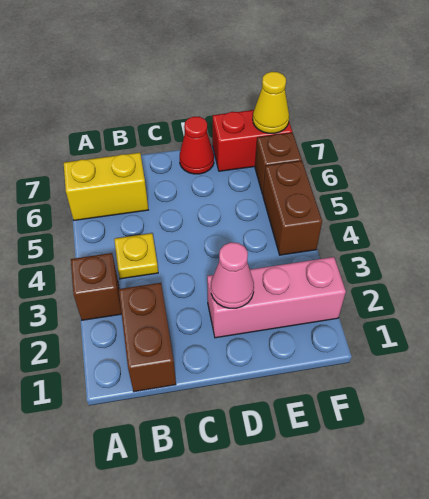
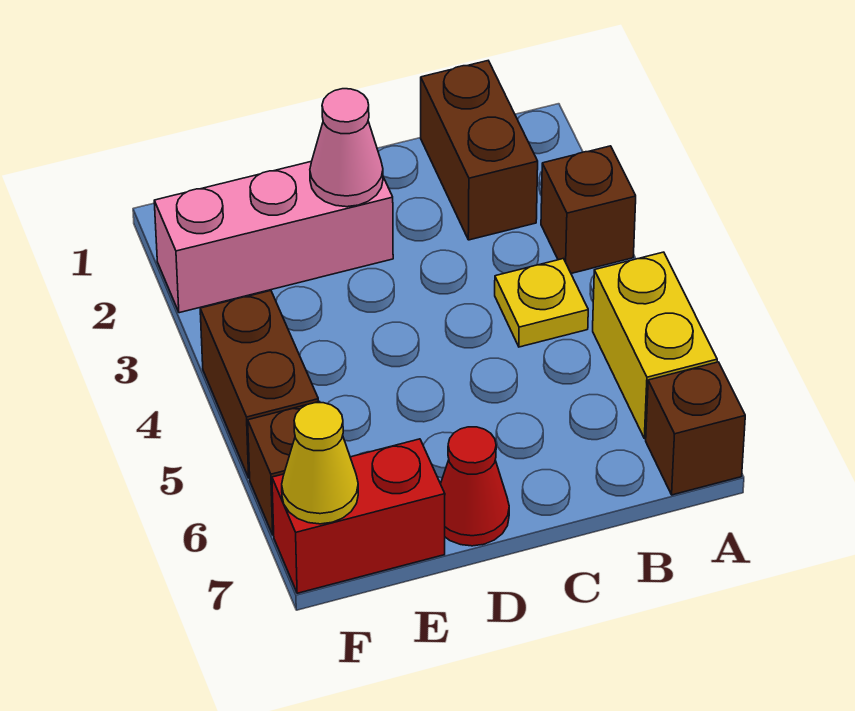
yellow brick A6:B6 level 1 -> yellow brick A5:A6 level 1
none -> brown brick A7 level 1

